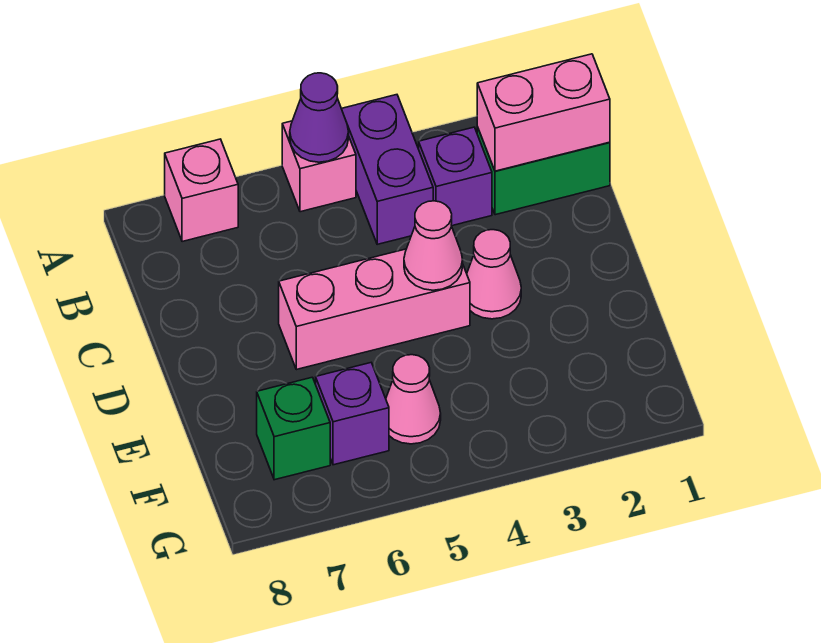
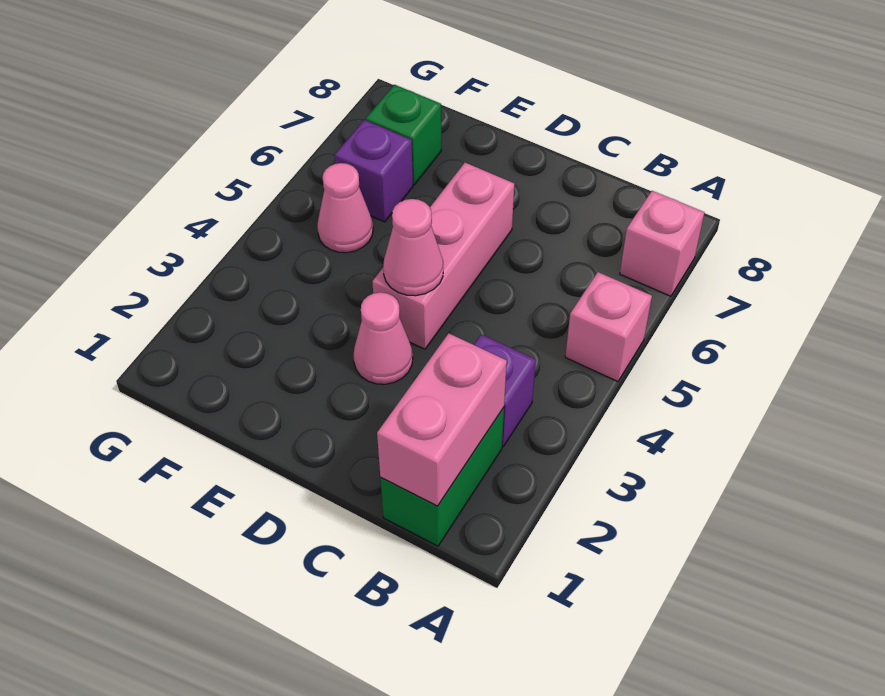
purple brick A4:B4 level 1 -> none
purple cone A5 level 2 -> none

